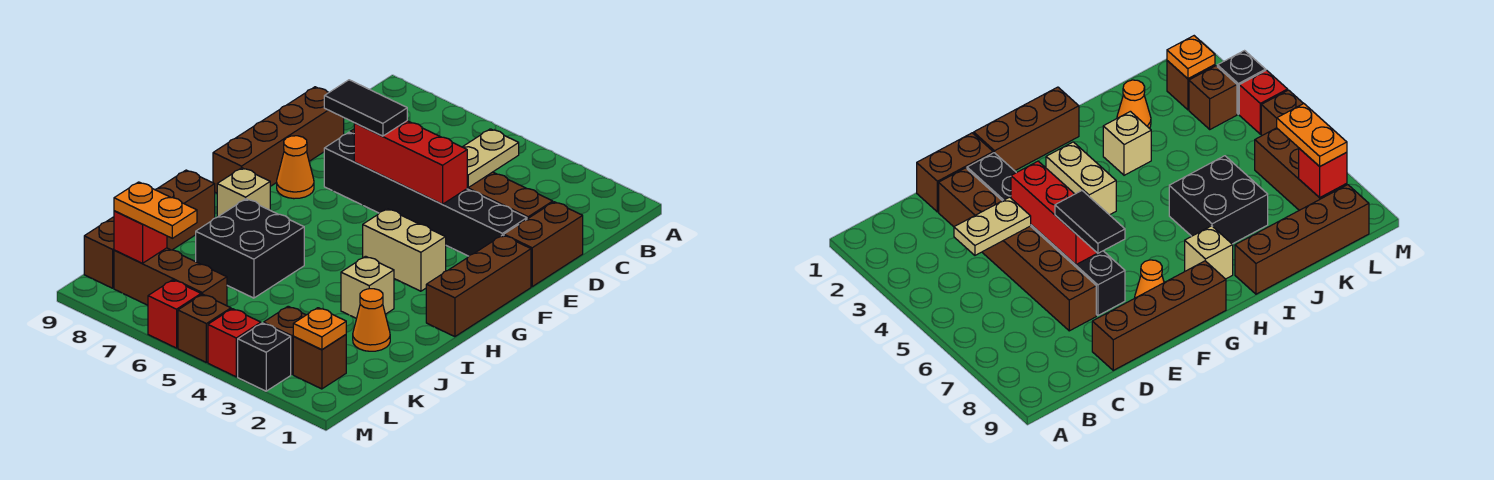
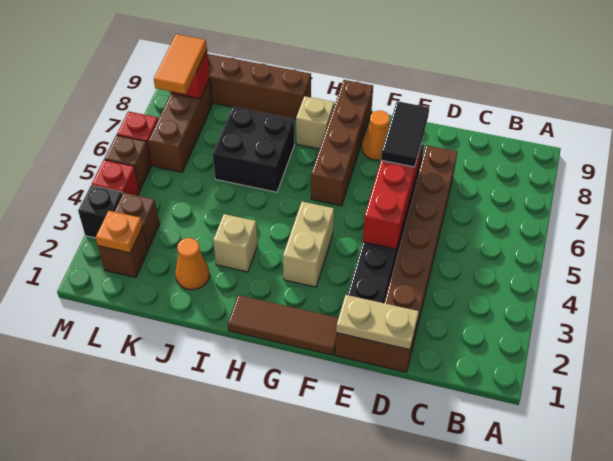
tan plate C4:D4 level 2 -> tan plate D1:E1 level 2
brown brick D9:G9 level 1 -> brown brick G6:G9 level 1
brown brick F1:H1 level 1 -> brown tile F1:H1 level 1
orange plate L7:L8 level 3 -> orange tile L7:L8 level 3

